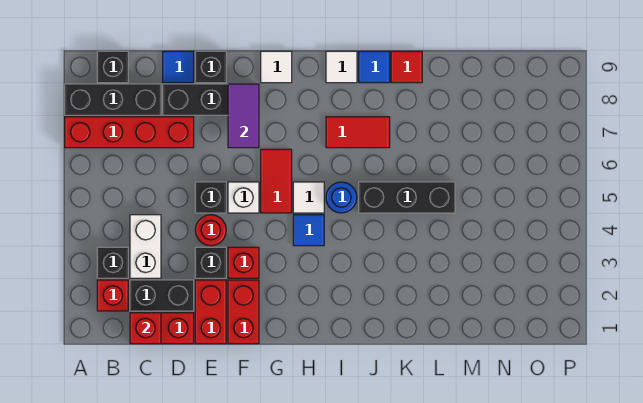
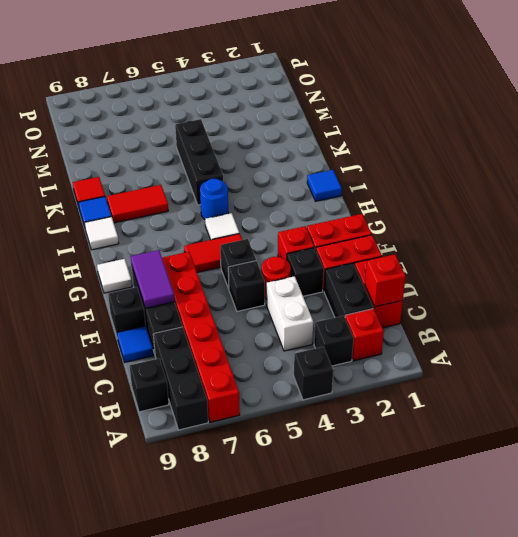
none -> black brick A4 level 1
red brick A7:D7 level 1 -> red brick A7:F7 level 1
white brick C3:C4 level 1 -> white brick C4:D4 level 1
white brick F5 level 1 -> black brick F5 level 1
purple tile F7:F8 level 2 -> purple tile E8:F8 level 2
blue tile H4 level 1 -> blue tile I1 level 1
red tile I7:J7 level 1 -> red tile J7:J8 level 1

